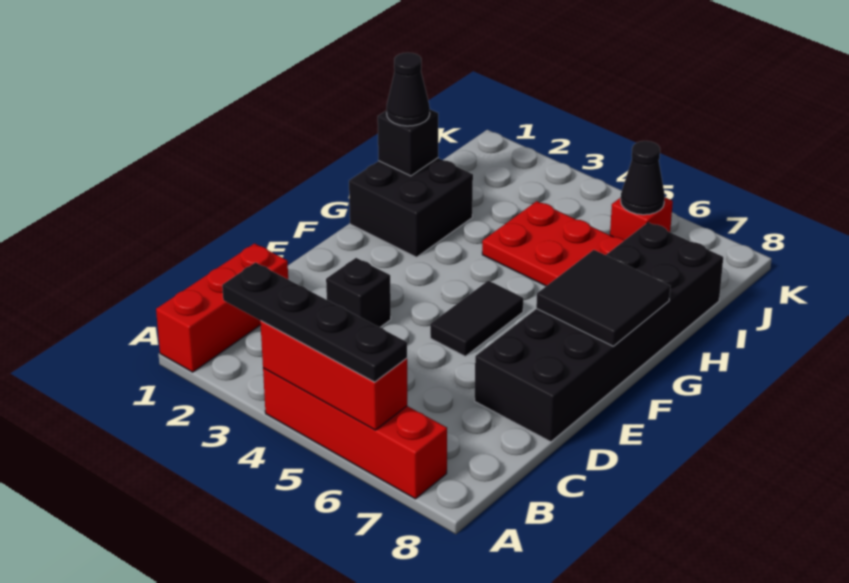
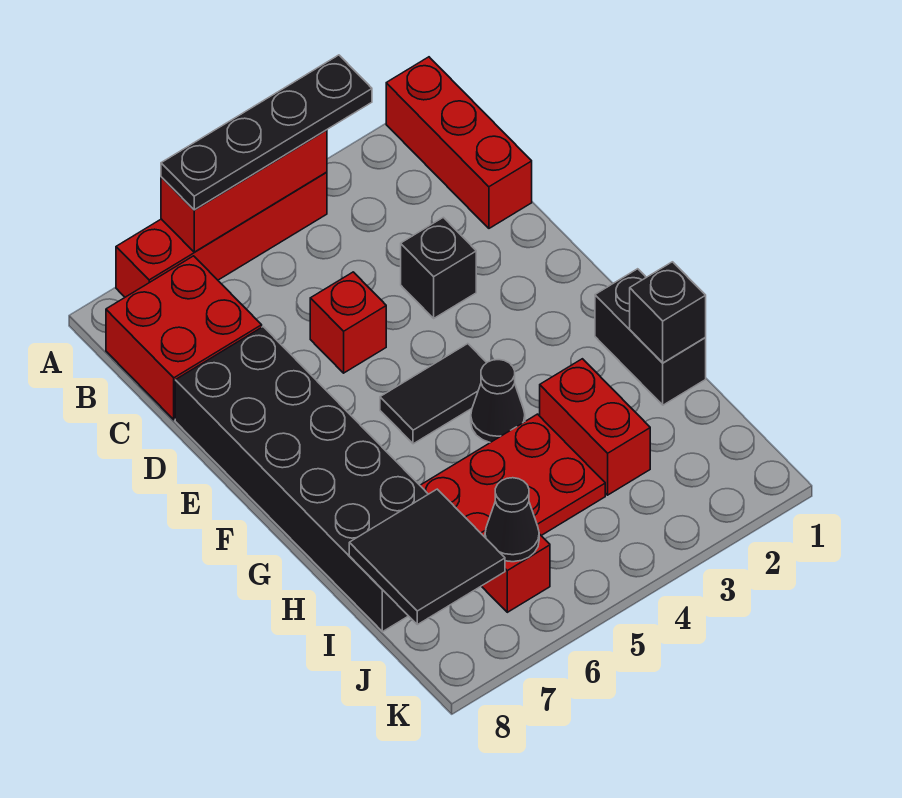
none -> red brick B7:C8 level 1
none -> red brick D5 level 1
black tile E5:F5 level 1 -> black tile F4:F5 level 1
black tile F7:G8 level 2 -> black tile I7:J8 level 2
black brick G1:H2 level 1 -> black brick G1:H1 level 1
black cone H1 level 3 -> black cone G4 level 1
none -> red brick H3:I3 level 1

